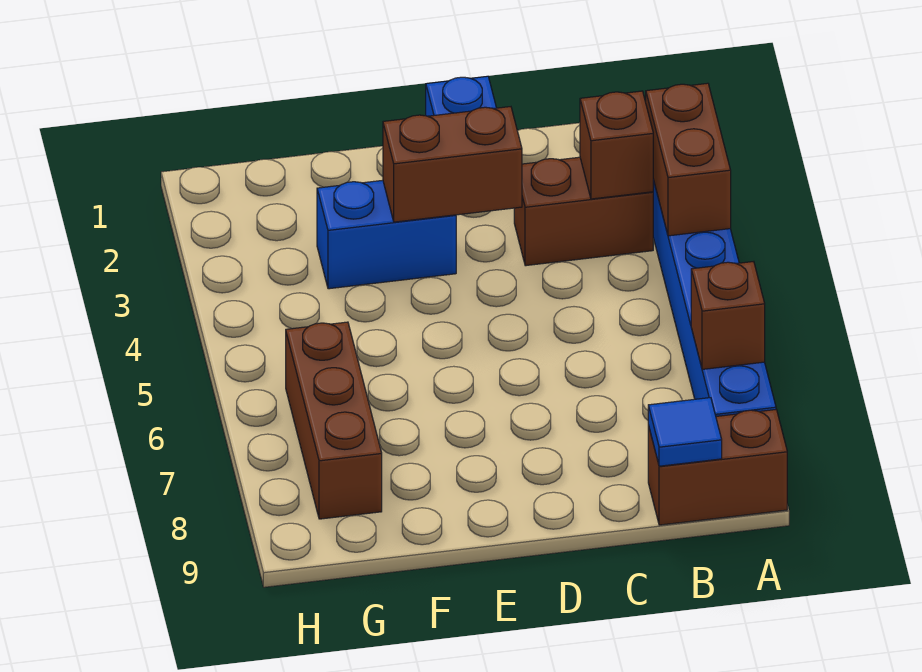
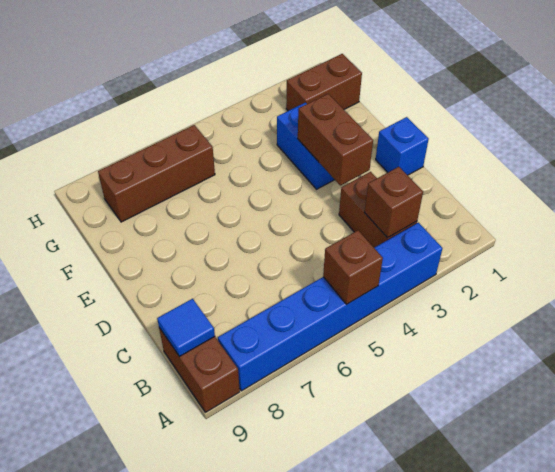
brown brick A3:A4 level 2 -> brown brick G1:G2 level 1
brown brick A7 level 2 -> brown brick A5 level 2

